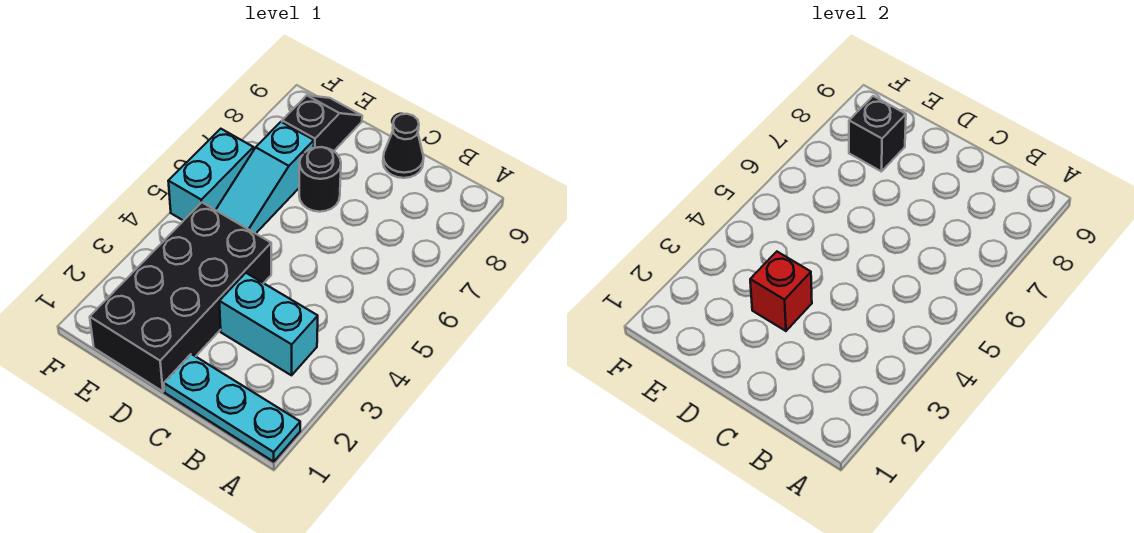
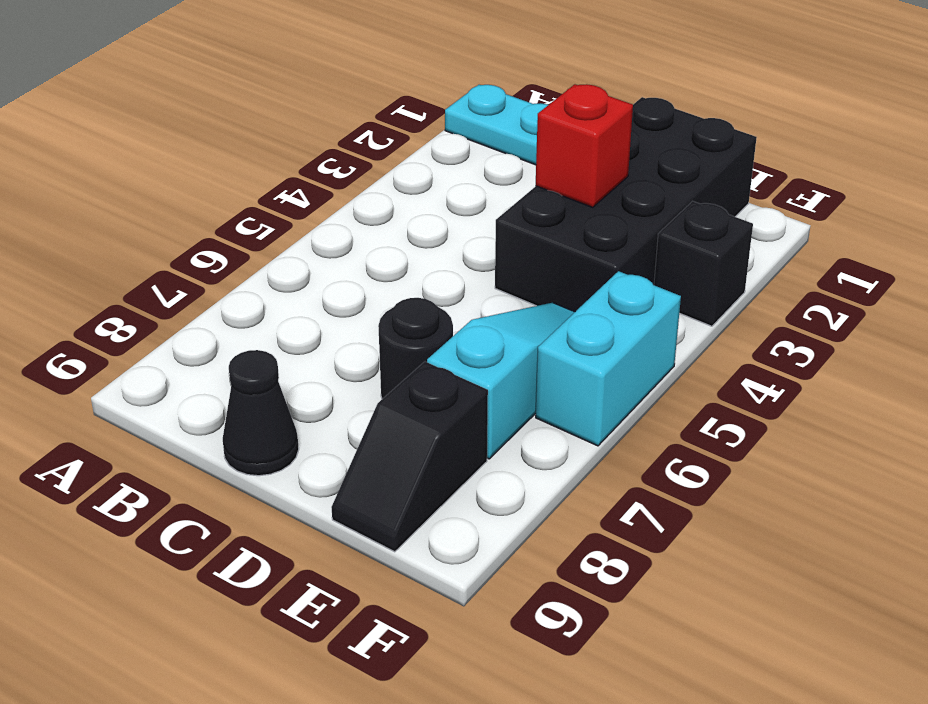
cyan brick B3:C3 level 1 -> none
black brick E8 level 2 -> black brick F3 level 1

